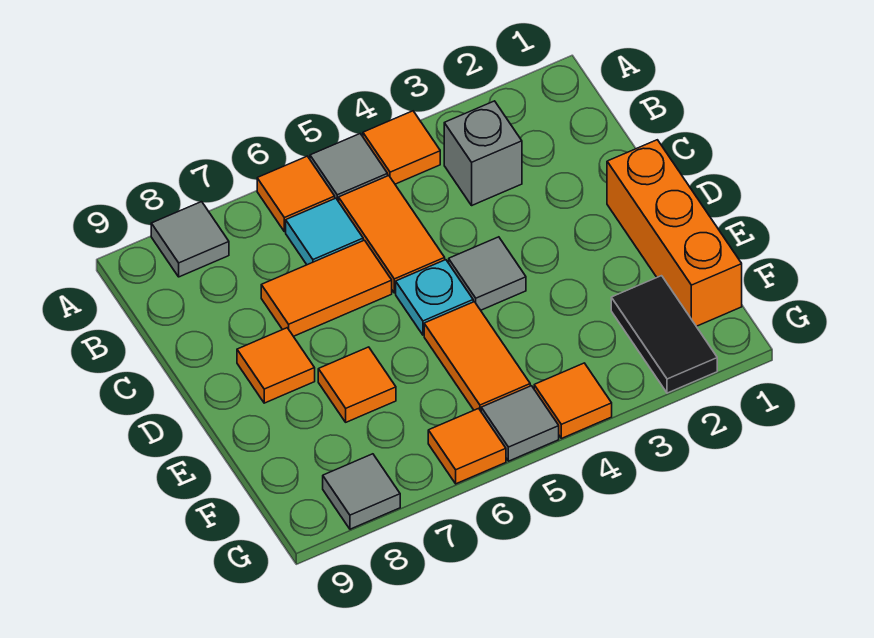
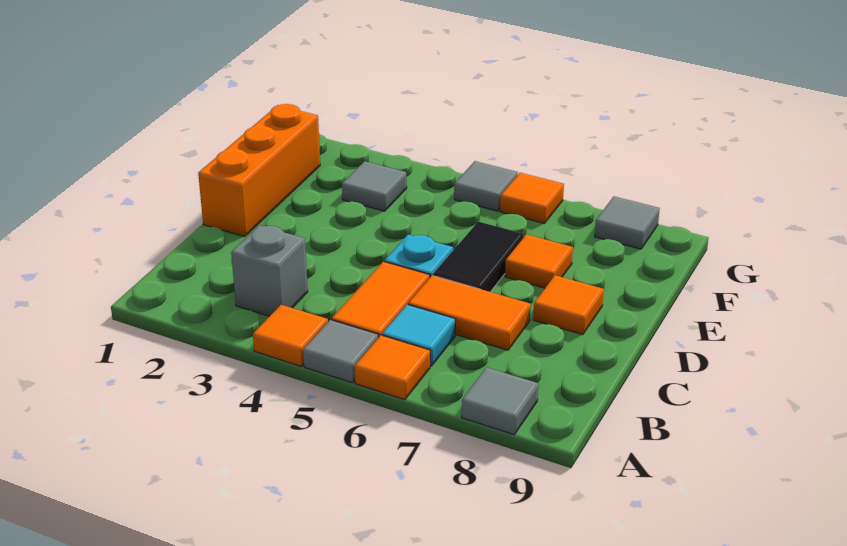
grey tile D4 level 1 -> grey tile F3 level 1
orange tile E5:F5 level 1 -> none
black tile F2:G2 level 1 -> black tile D6:E6 level 1
orange tile G4 level 1 -> none

